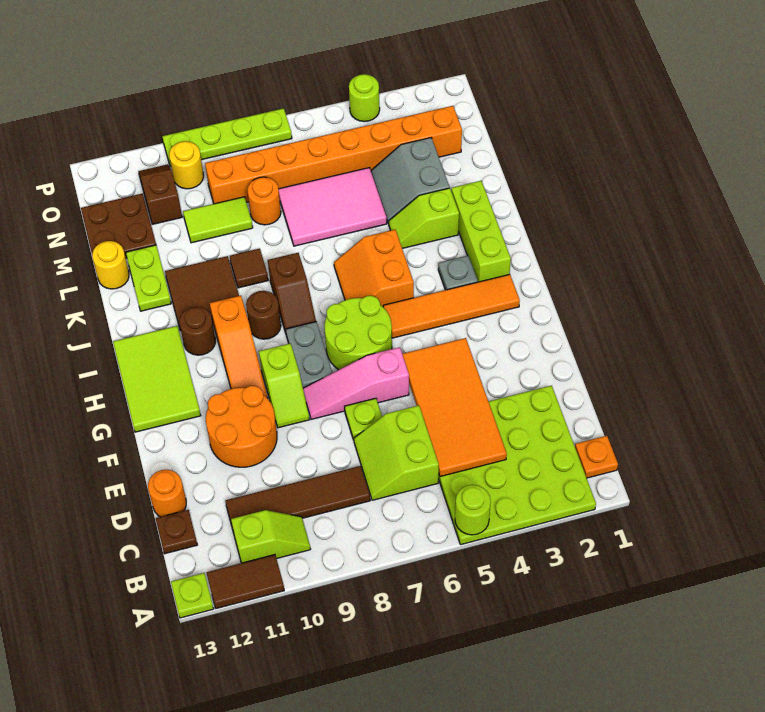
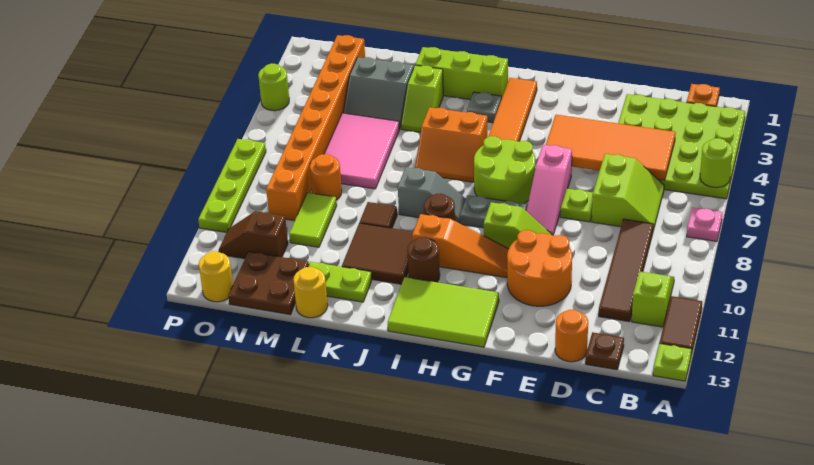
none -> pink plate A7 level 1
lime slope C6:D7 level 1 top 6 -> lime slope C6:D7 level 1 top D
brown slope I8:J8 level 1 top J -> grey slope I8:J8 level 1 top J
yellow round brick O10 level 1 -> yellow round brick O13 level 1

